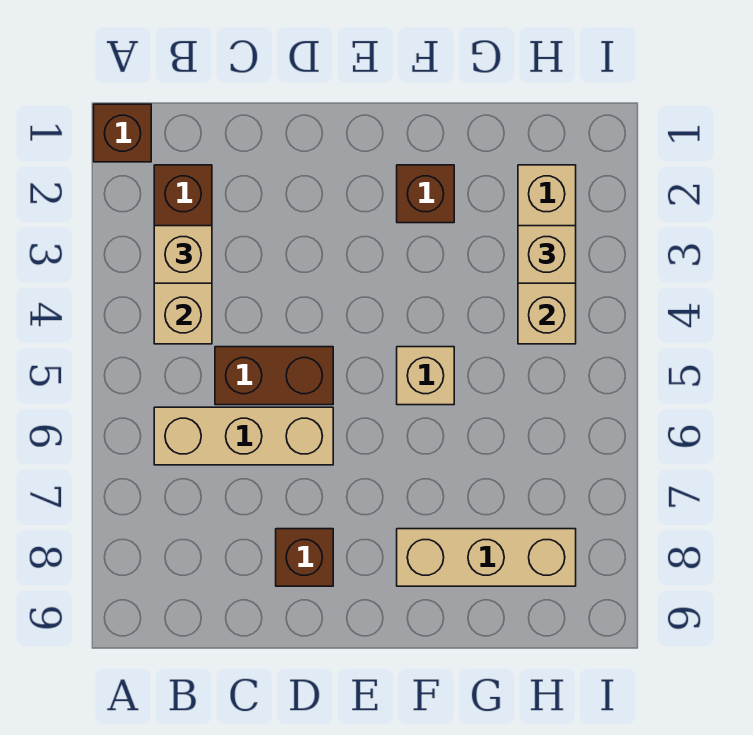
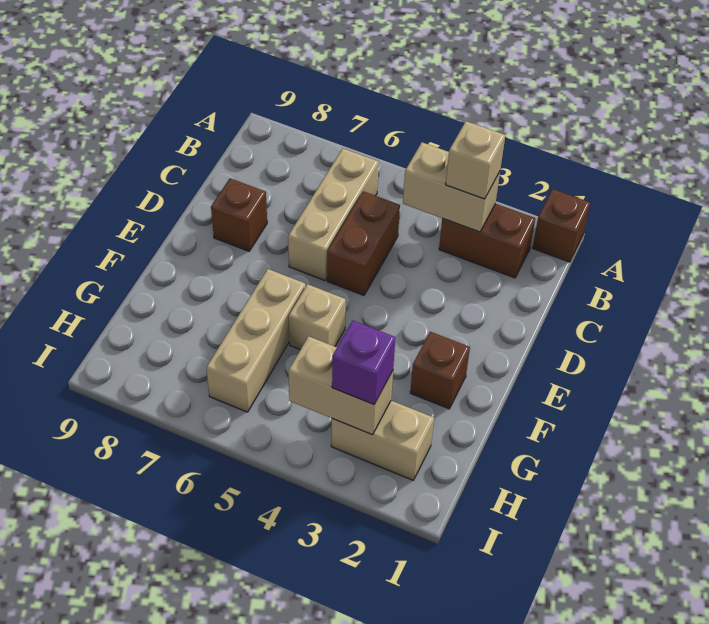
tan brick F8:H8 level 1 -> tan brick F6:H6 level 1
tan brick H3 level 3 -> purple brick H3 level 3

